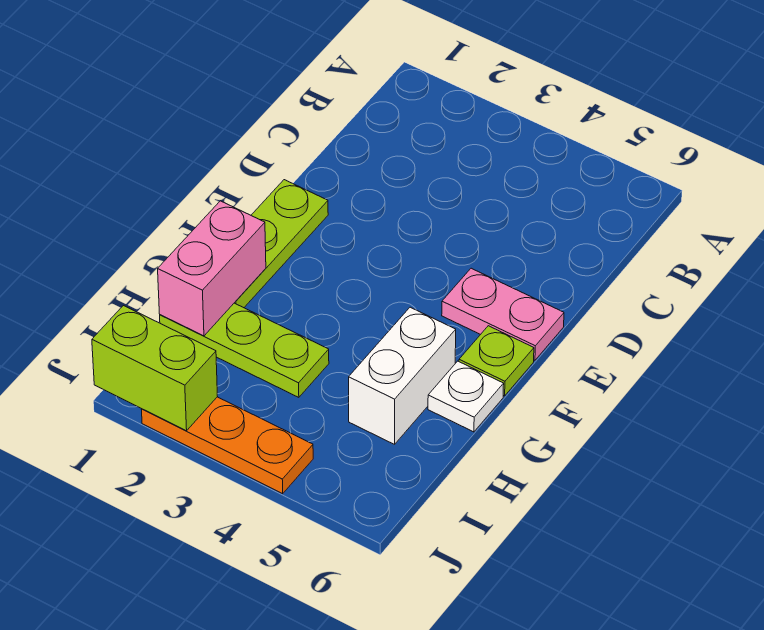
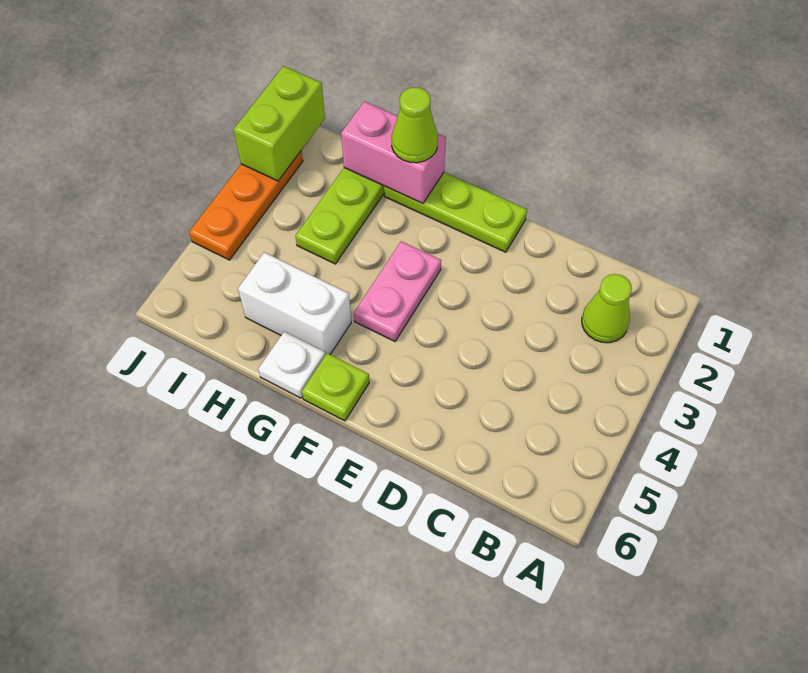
none -> lime cone B2 level 1
pink plate E5:E6 level 1 -> pink plate F3:F4 level 1
none -> lime cone G1 level 3

